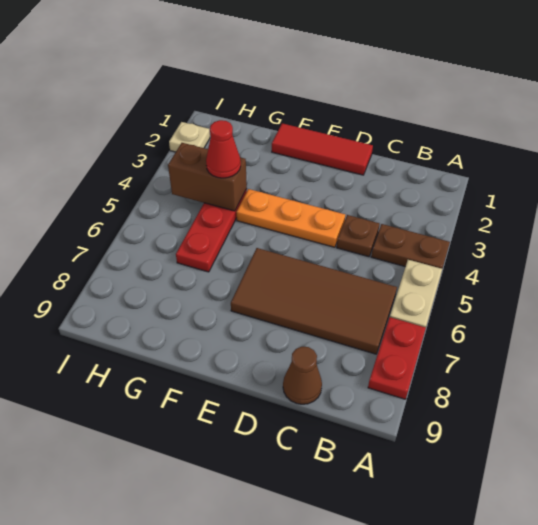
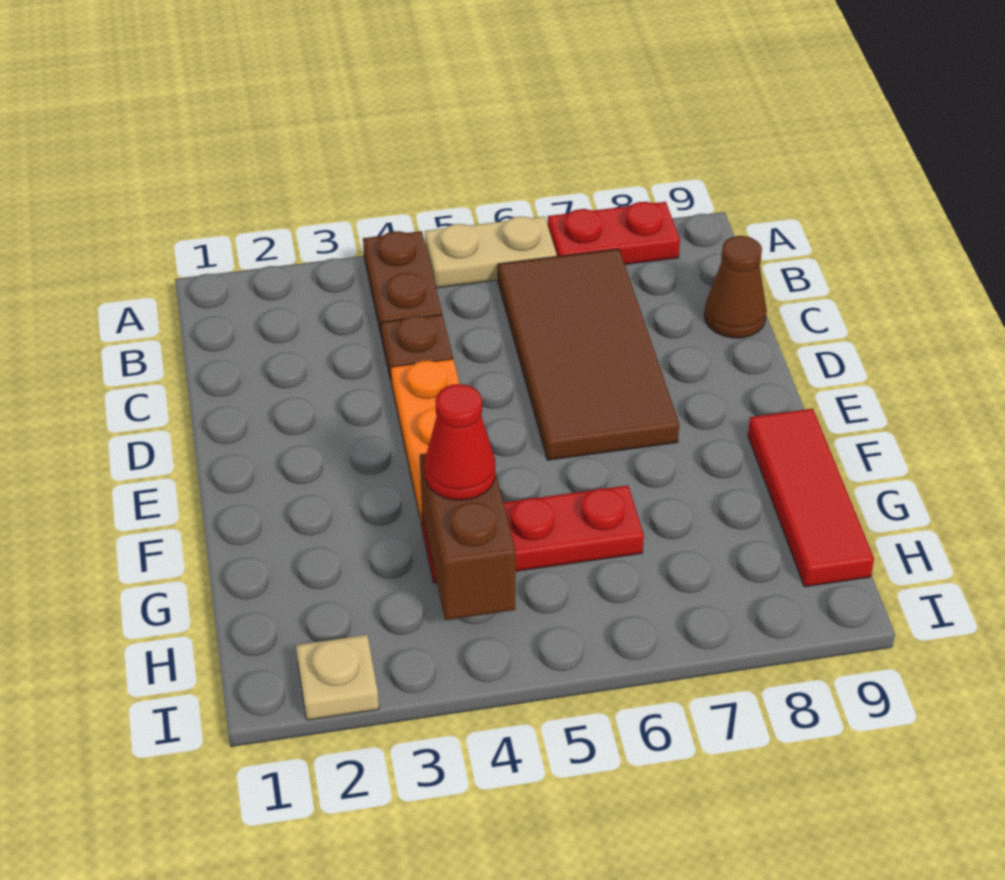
red tile D1:F1 level 1 -> red tile F9:H9 level 1

